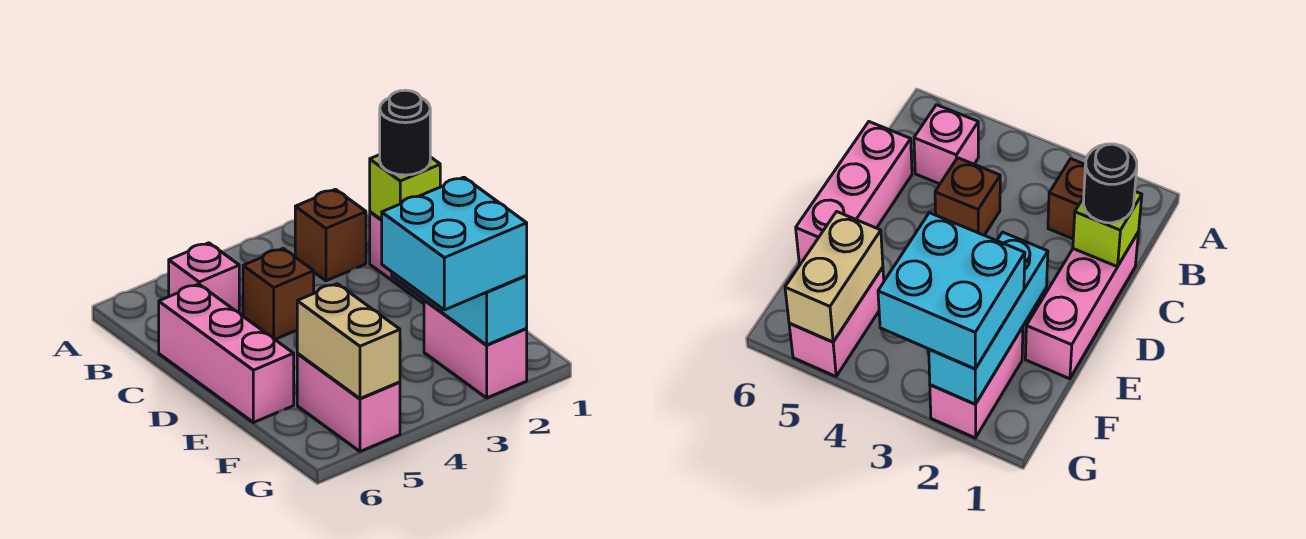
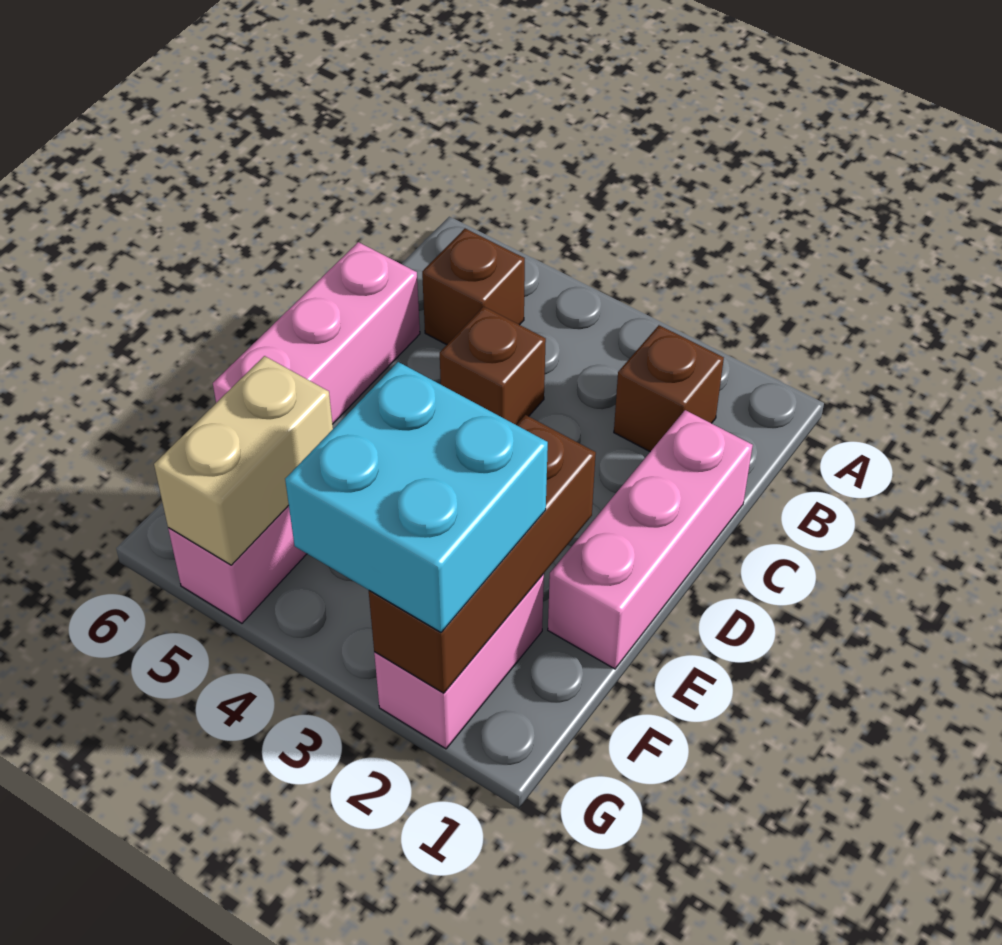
pink brick B5 level 1 -> brown brick B5 level 1
lime brick C1 level 2 -> none
black round brick C1 level 3 -> none
cyan brick E2:G2 level 2 -> brown brick E2:G2 level 2

